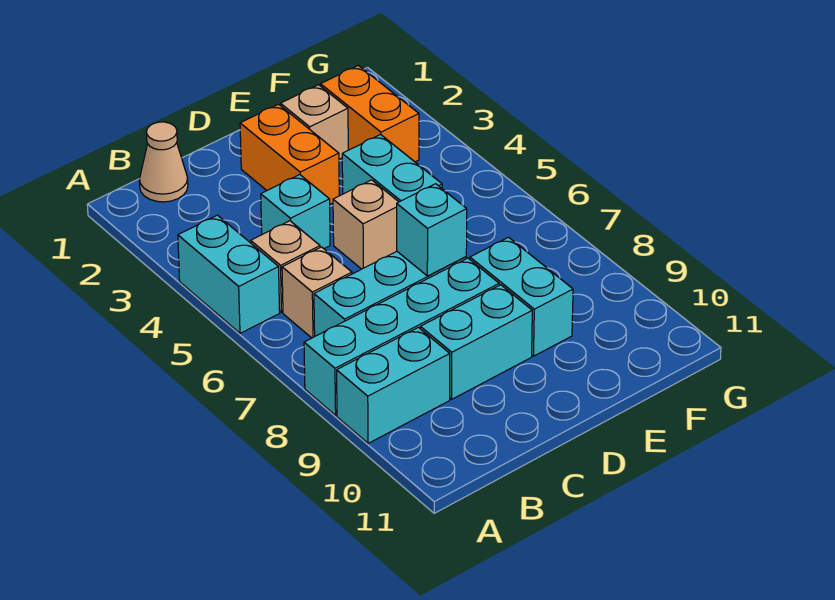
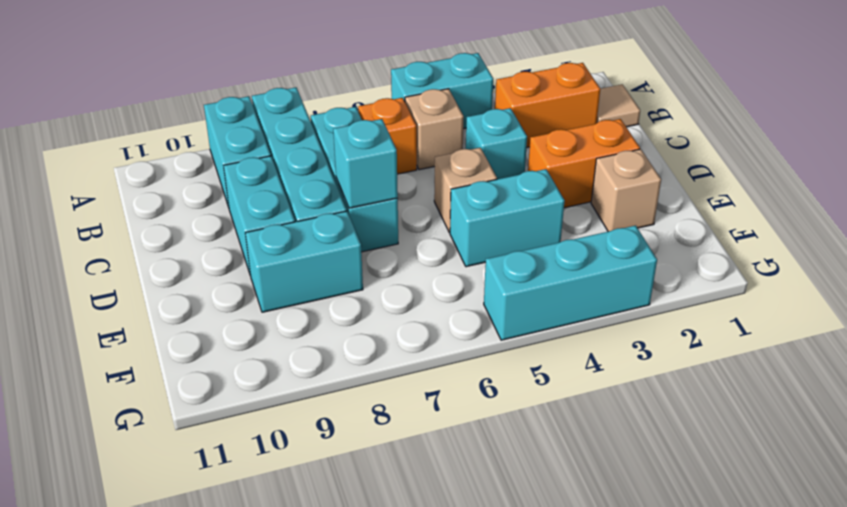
tan cone B1 level 1 -> tan tile B1 level 1
tan brick B6 level 1 -> orange brick B6 level 1
orange brick F2:F3 level 1 -> orange brick B2:B3 level 1
none -> cyan brick G3:G5 level 1

